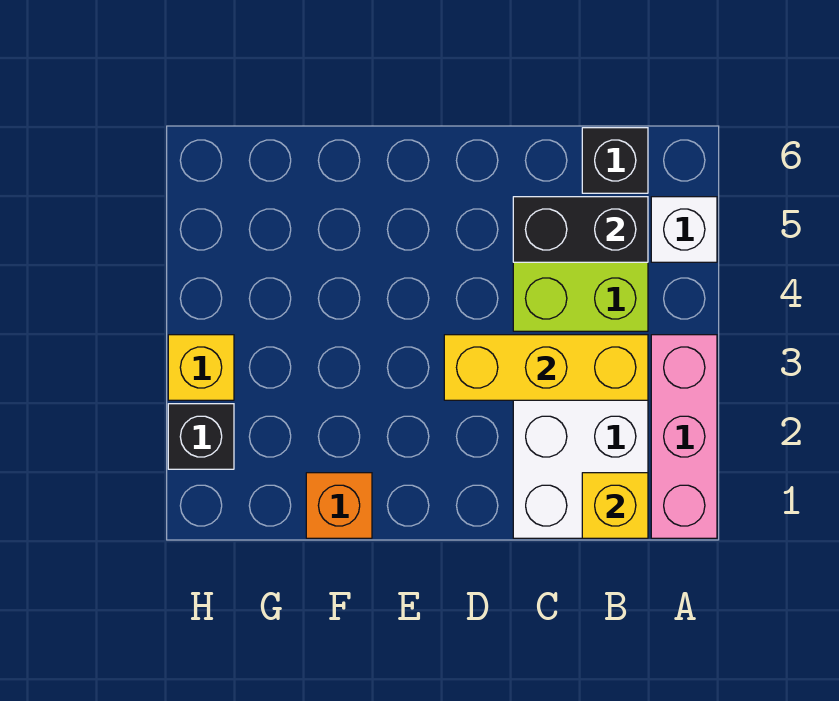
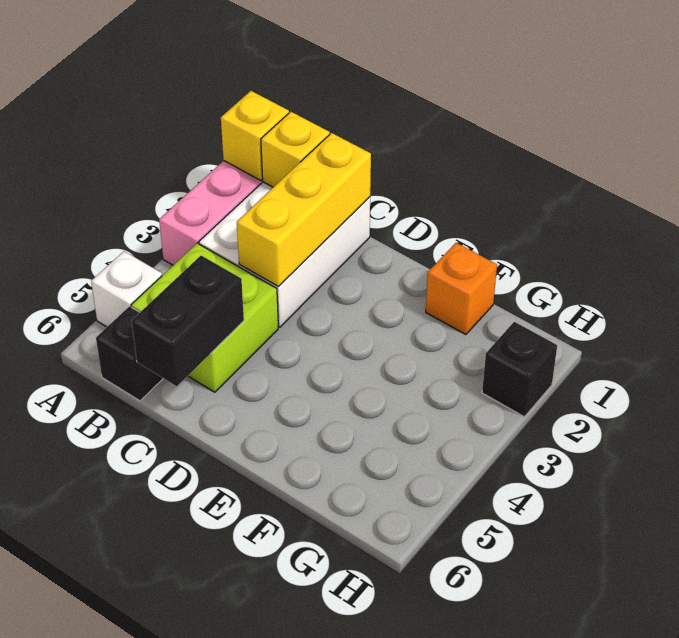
yellow brick B3:D3 level 2 -> yellow brick C1:C3 level 2
black brick B5:C5 level 2 -> black brick C5:C6 level 2
yellow brick H3 level 1 -> yellow brick A1 level 2

